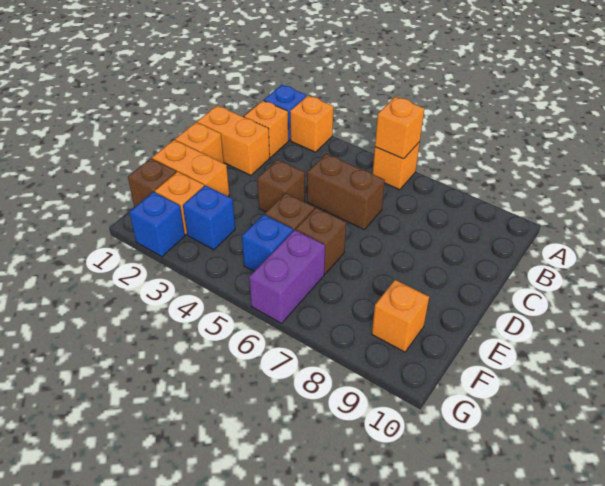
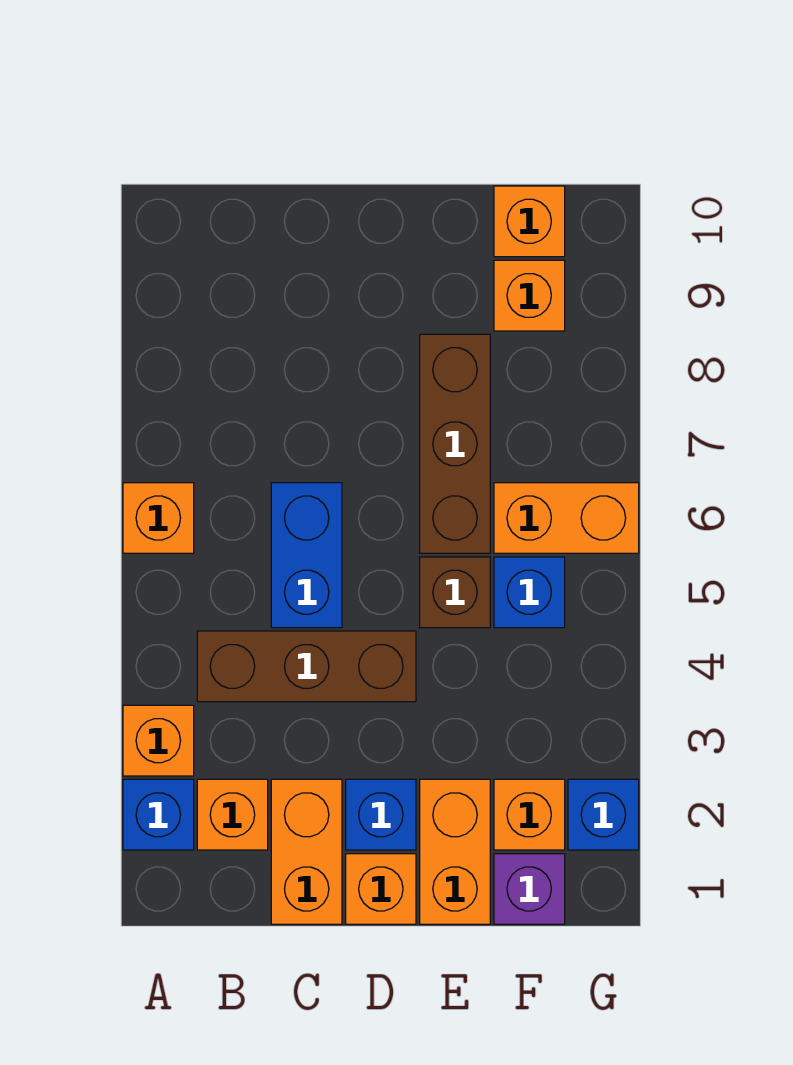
orange brick A6 level 2 -> orange brick F10 level 1
brown brick C5:C6 level 1 -> blue brick C5:C6 level 1
brown brick D4 level 1 -> brown brick B4:D4 level 1
brown brick E6 level 1 -> brown brick E6:E8 level 1
brown brick F1 level 1 -> purple brick F1 level 1
blue brick F3 level 1 -> blue brick D2 level 1
purple brick F6:G6 level 1 -> orange brick F6:G6 level 1

